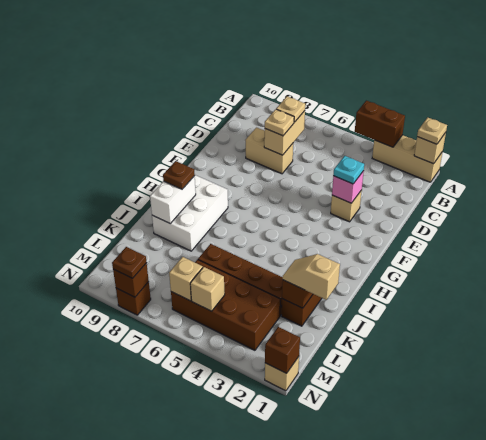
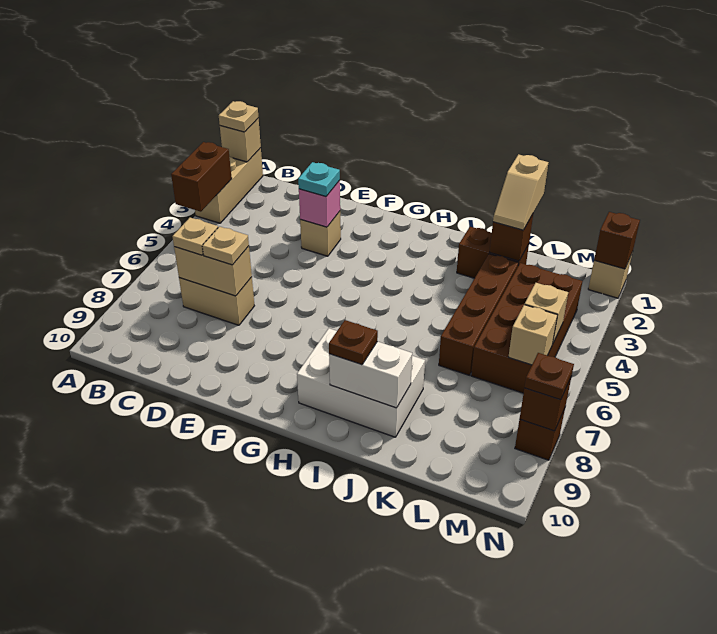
tan brick D7:D8 level 1 -> tan brick C7:D7 level 1

